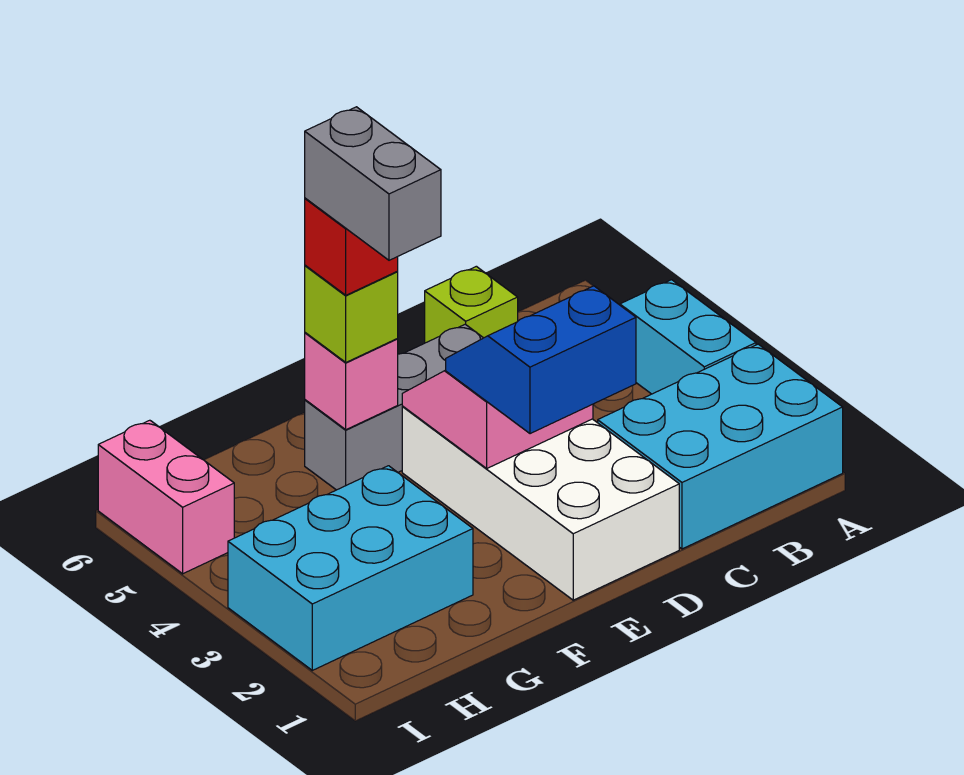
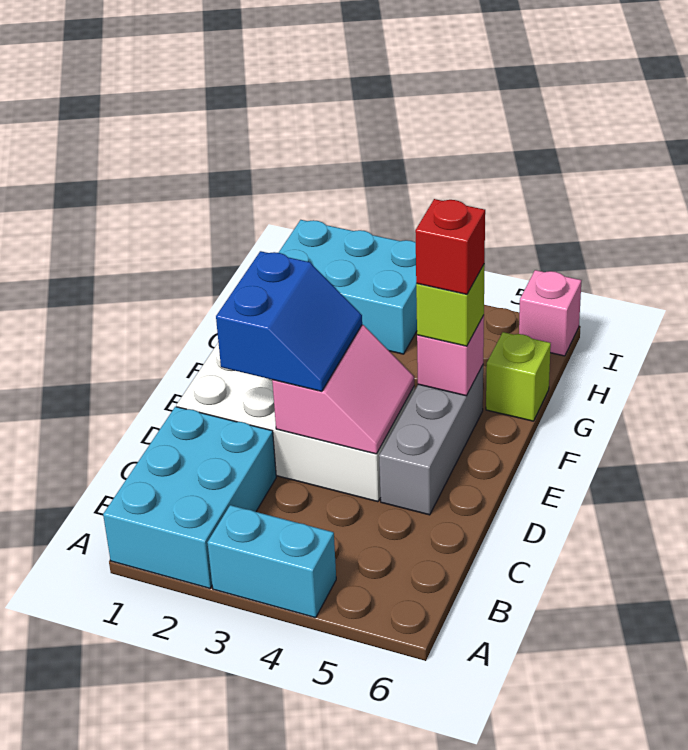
lime brick C6 level 1 -> lime brick G6 level 1
grey brick F4:F5 level 5 -> none
cyan brick G2:I3 level 1 -> cyan brick H1:I3 level 1
pink brick I5:I6 level 1 -> pink brick I6 level 1

